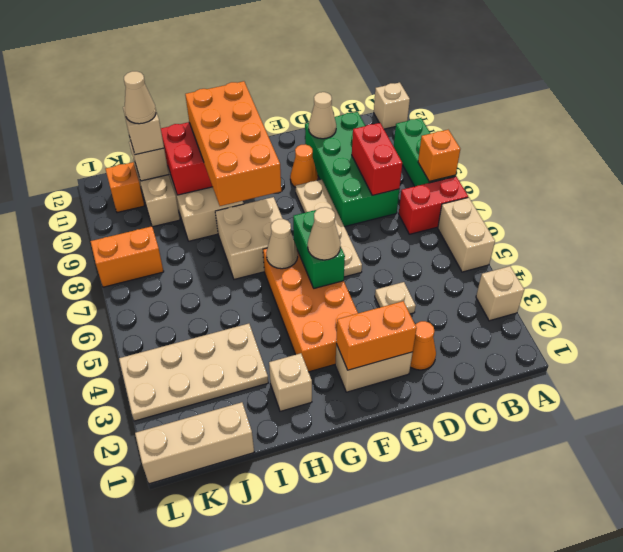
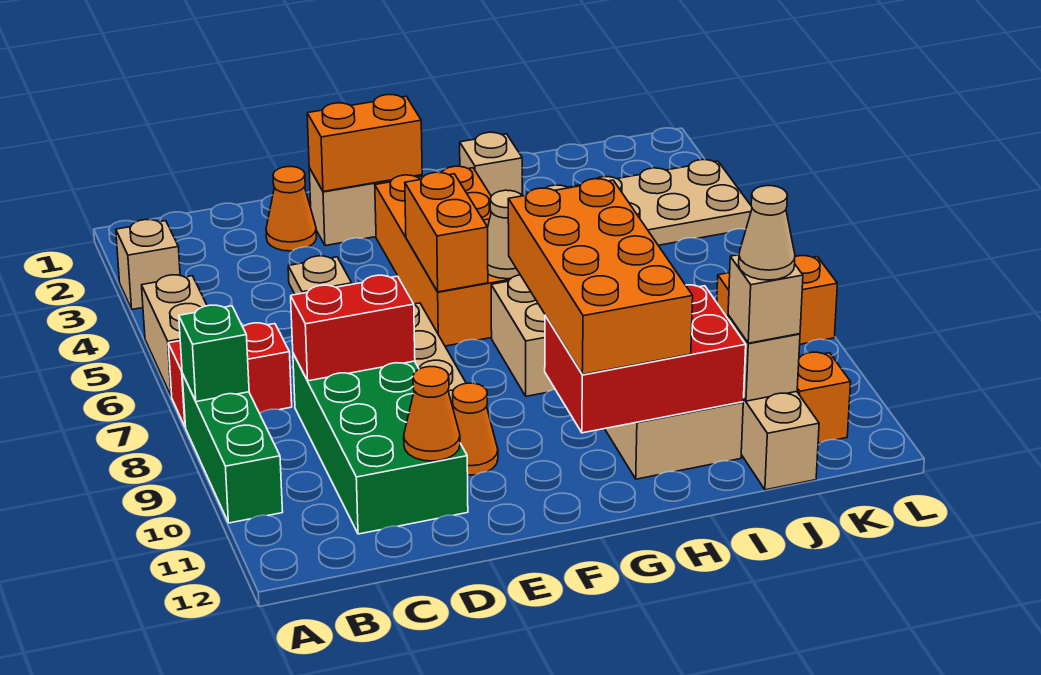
orange brick A8 level 2 -> green brick A8 level 2
tan brick A12 level 1 -> none
red brick C8:C9 level 2 -> red brick C8:D8 level 2
tan cone D11 level 2 -> orange cone D11 level 2
green brick F5:F6 level 2 -> orange brick F5:F6 level 2
tan cone F5 level 3 -> none
tan brick J1:L1 level 1 -> none

